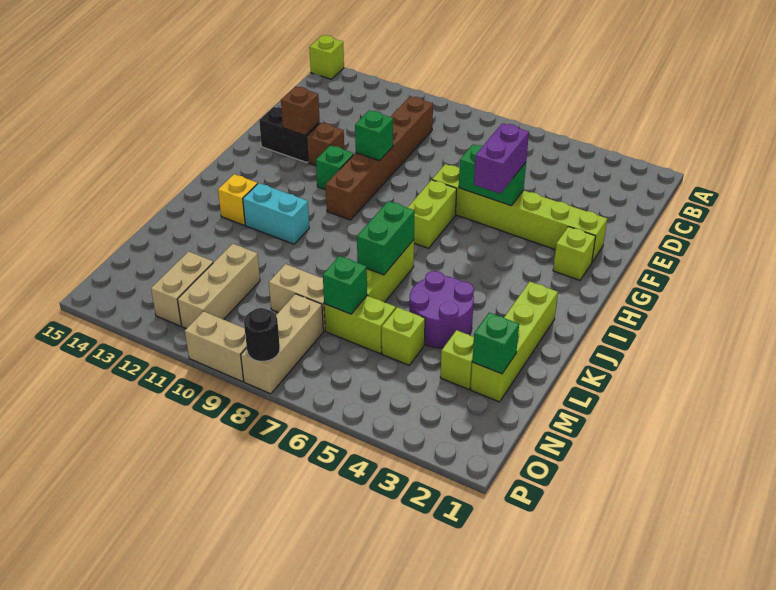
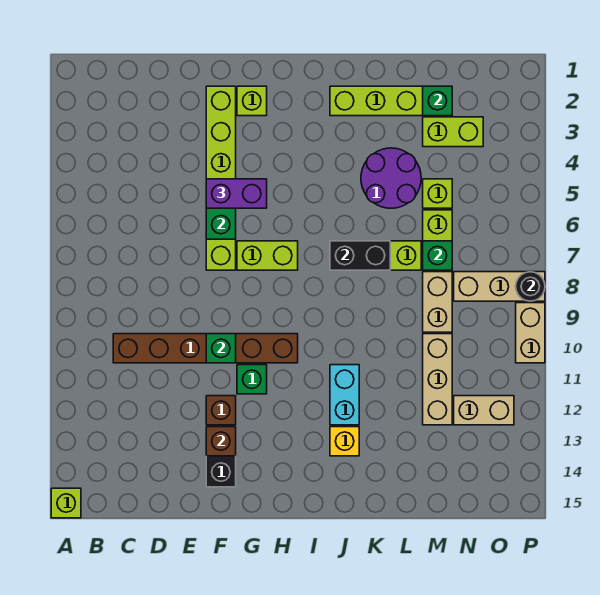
green brick J7:K7 level 2 -> black brick J7:K7 level 2
lime brick M3 level 1 -> lime brick M3:N3 level 1
tan brick M11:O11 level 1 -> tan brick M10:M12 level 1

